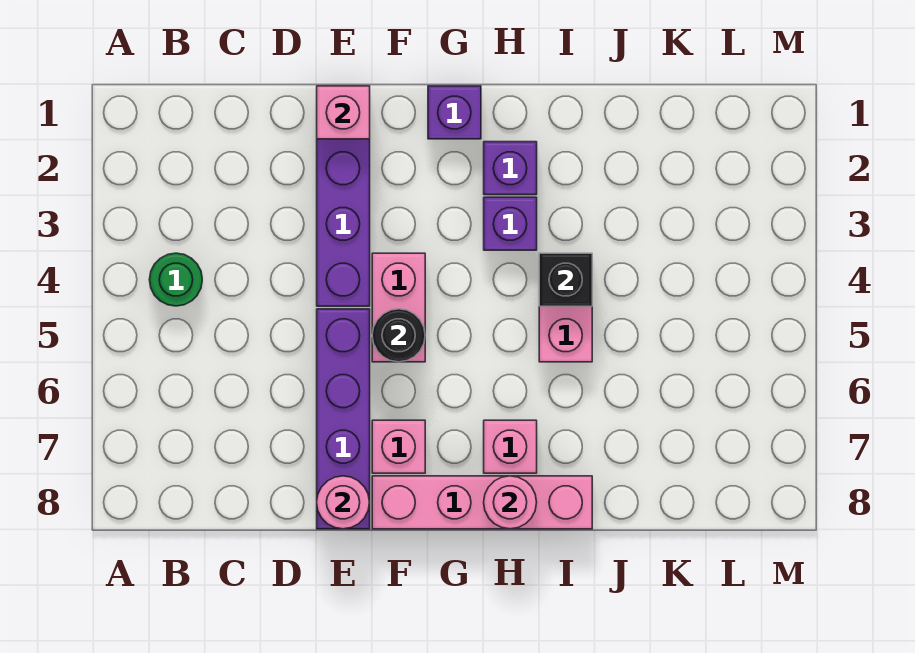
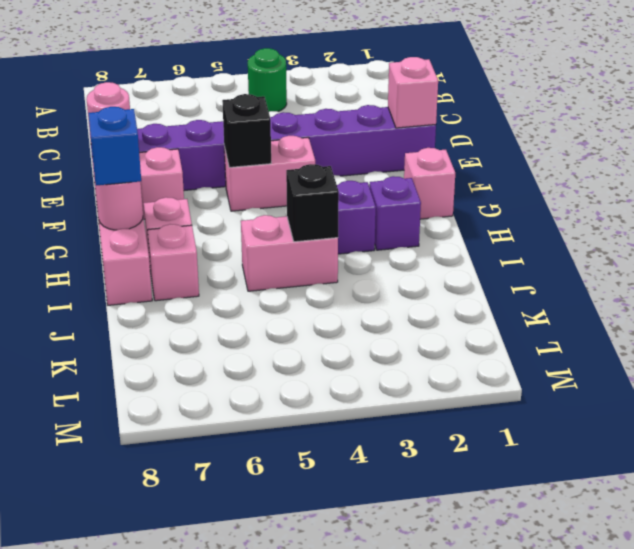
black round brick F5 level 2 -> black brick F5 level 2
purple brick G1 level 1 -> pink brick G1 level 1
none -> blue brick H8 level 3
none -> pink brick I7 level 1

